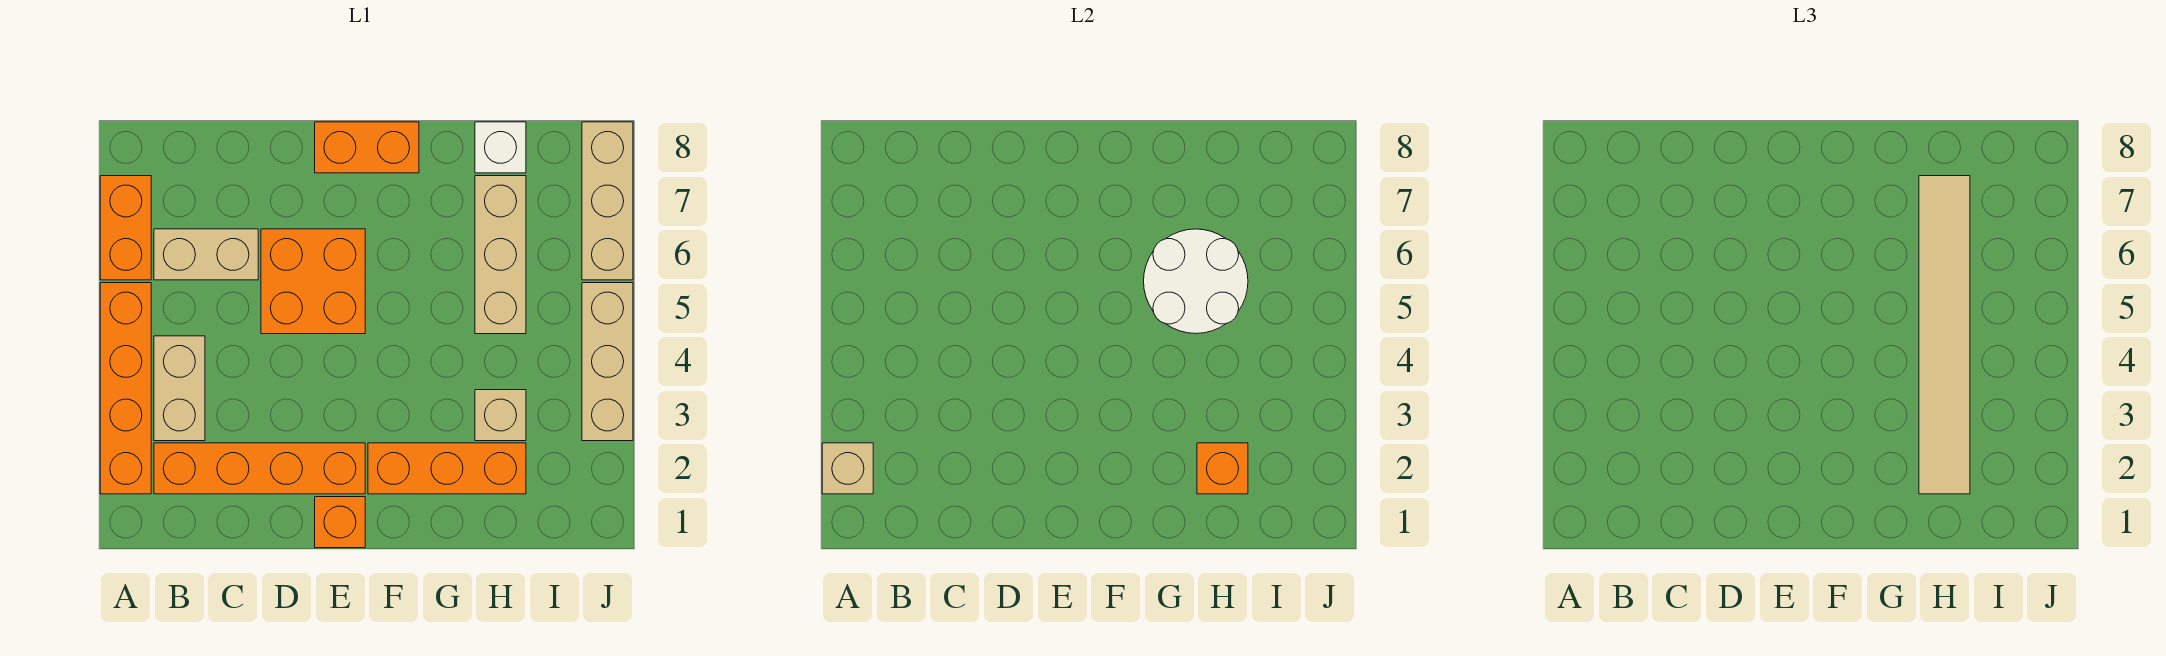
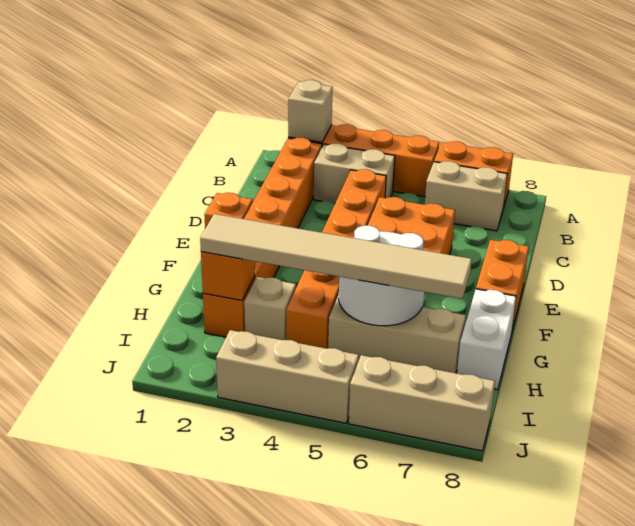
tan brick B6:C6 level 1 -> tan brick B6:B7 level 1
none -> orange brick C4:H4 level 1
white brick H8 level 1 -> white brick G8:H8 level 1

